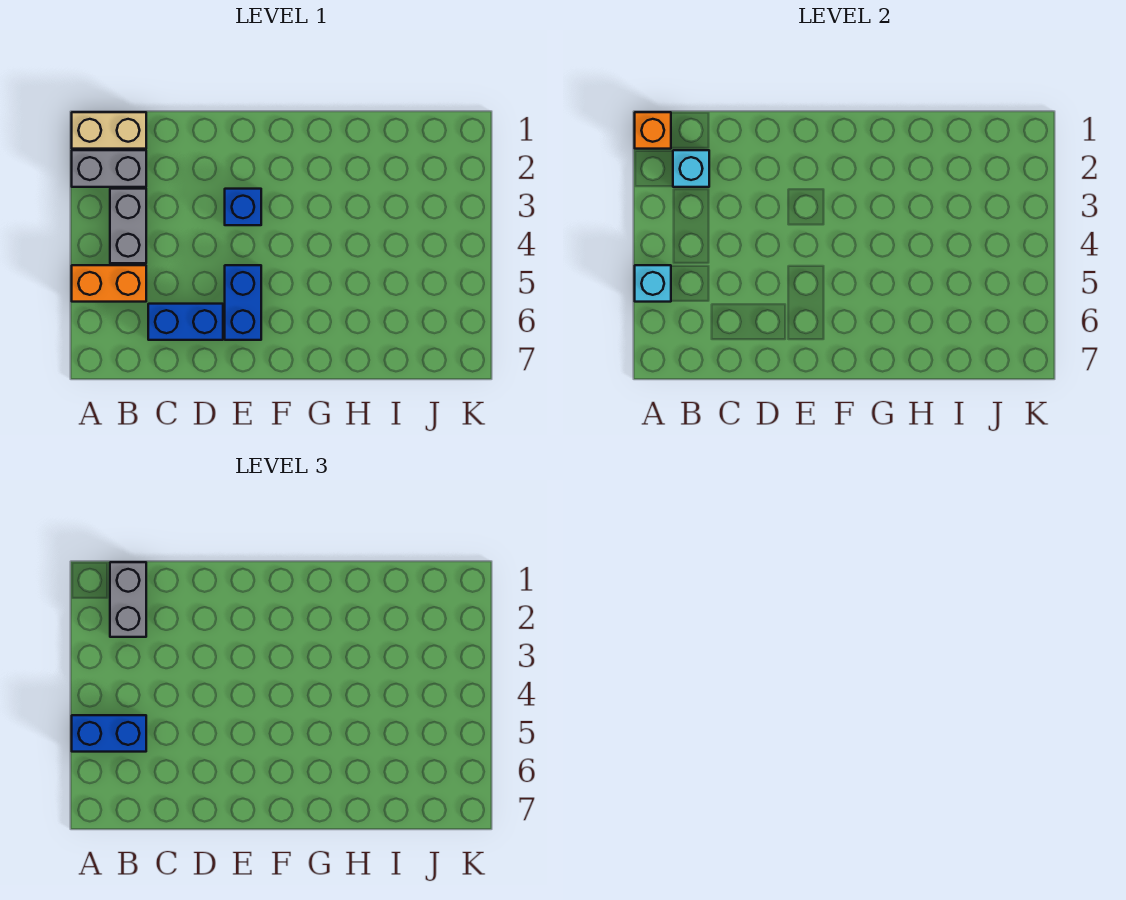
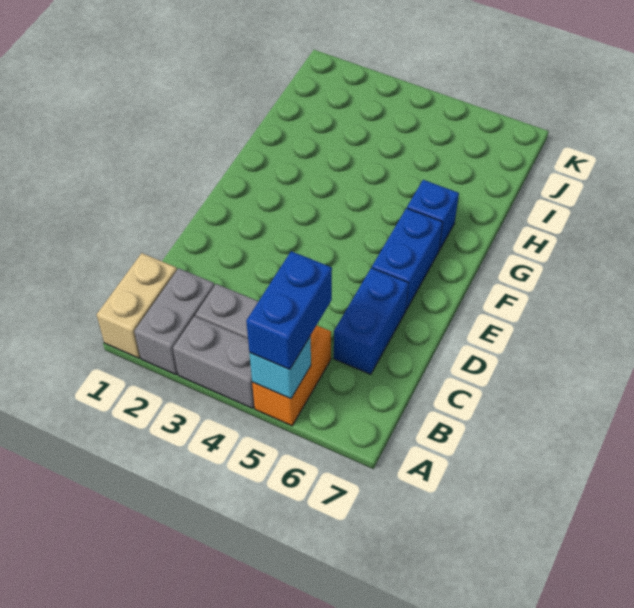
orange brick A1 level 2 -> none
grey brick B1:B2 level 3 -> grey brick A3:A4 level 1
cyan brick B2 level 2 -> none
blue brick E3 level 1 -> blue brick G6 level 1
blue brick E5:E6 level 1 -> blue brick E6:F6 level 1

